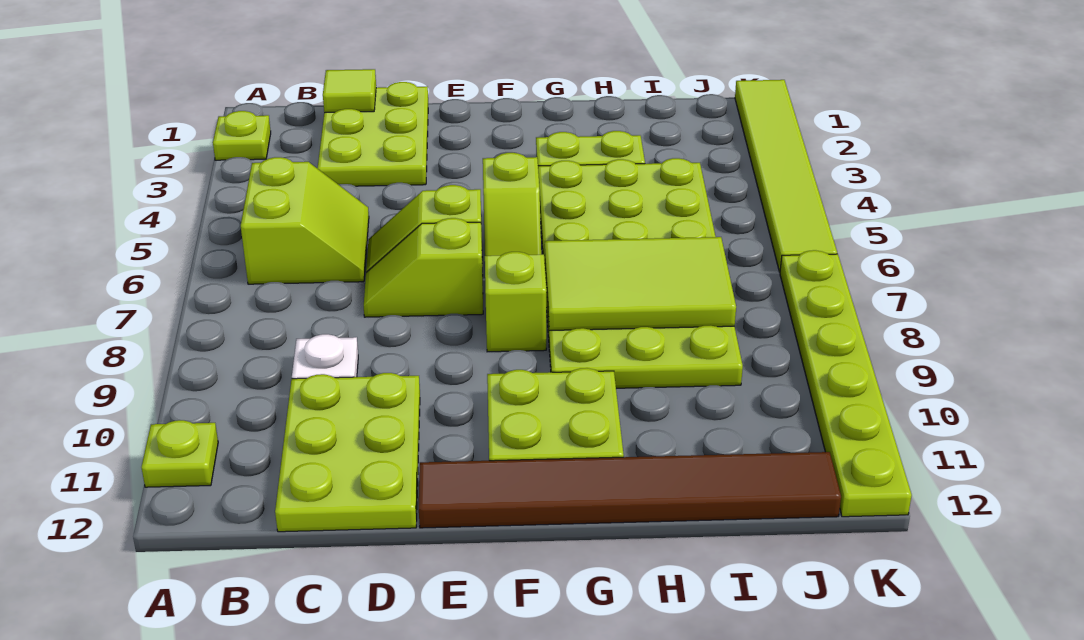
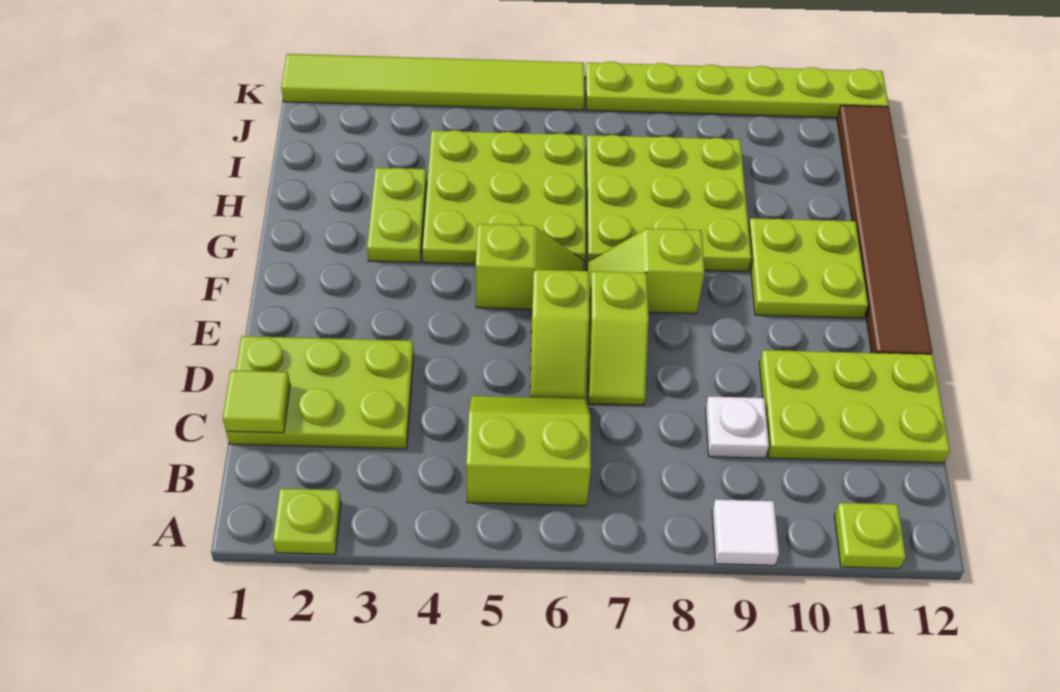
none -> white tile A9 level 1
lime tile G7:I8 level 2 -> none

